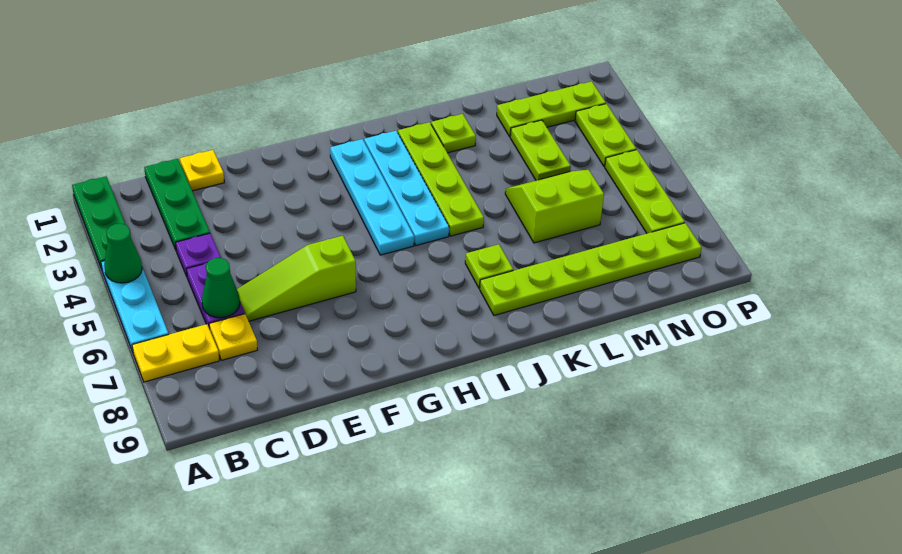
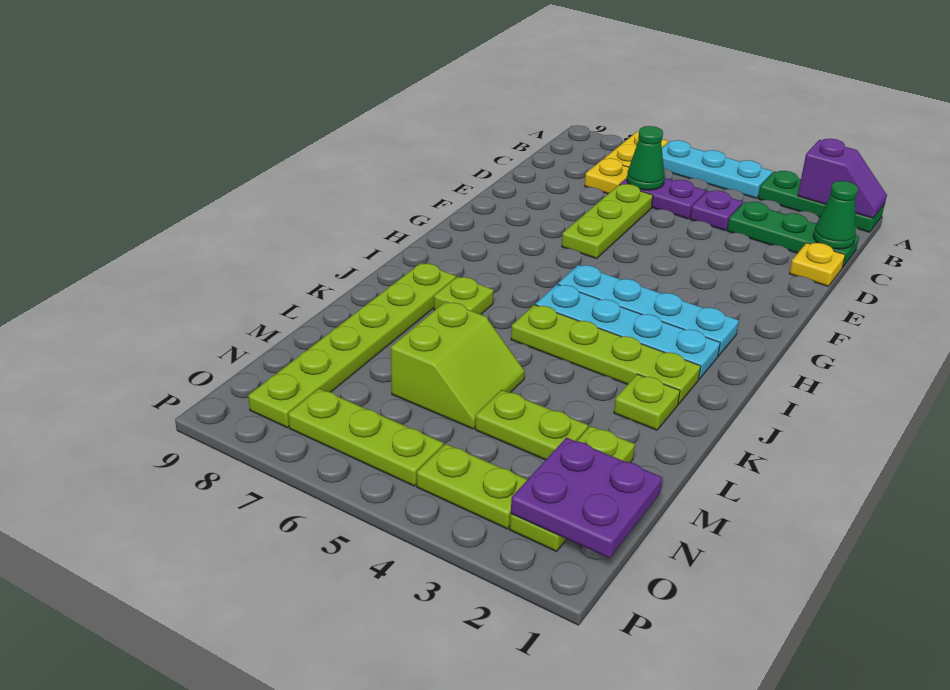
none -> purple slope A1:A2 level 2 top 2
green cone A4 level 2 -> green cone C1 level 2
lime slope D6:F6 level 1 top F -> lime plate D6:F6 level 1
none -> purple plate N1:O2 level 2

